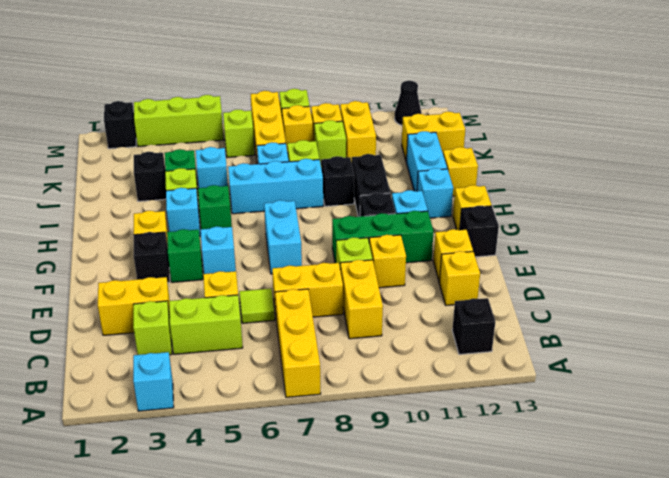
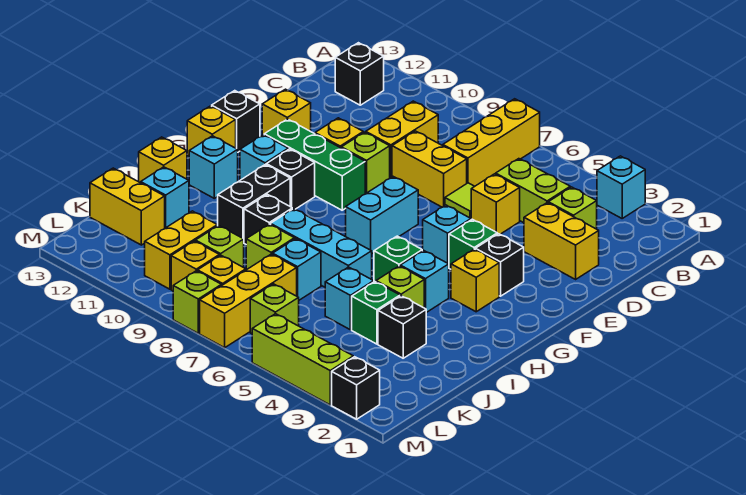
yellow brick D12 level 1 -> none
cyan brick I12:J12 level 1 -> cyan brick J12 level 1
black cone M12 level 1 -> none

